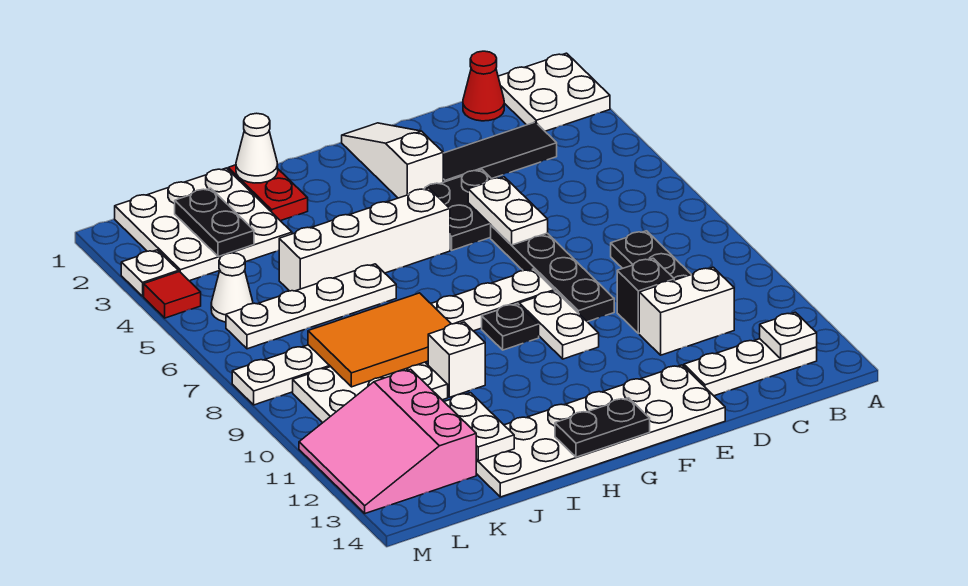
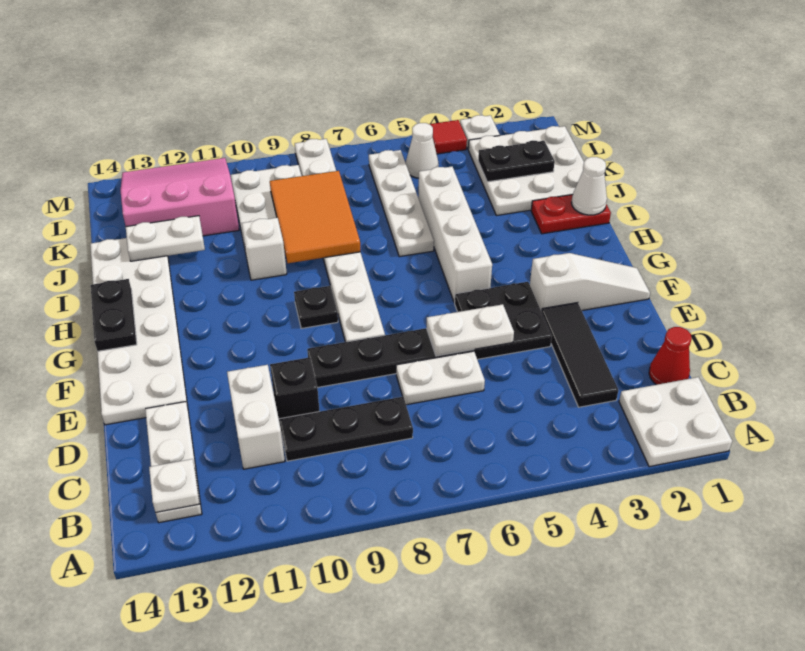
white plate F9:F10 level 1 -> white plate D6:D7 level 1

